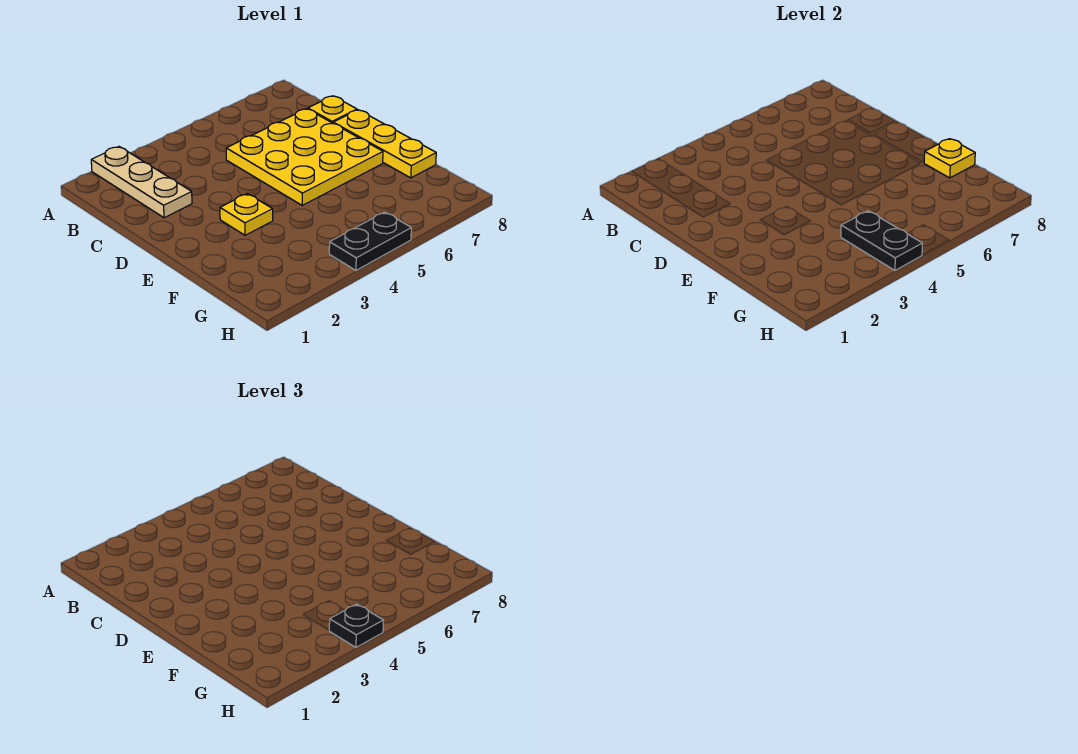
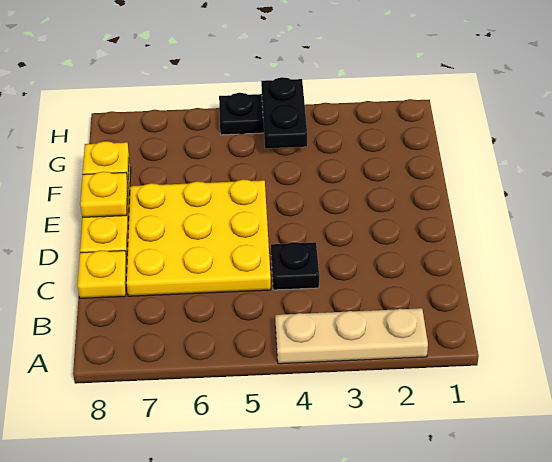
tan plate A2:C2 level 1 -> tan plate A2:A4 level 1
yellow plate E3 level 1 -> yellow plate E8 level 2
black plate H4 level 3 -> black plate C4 level 1

